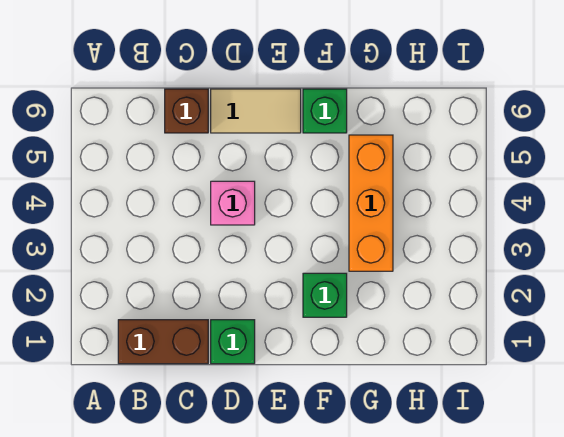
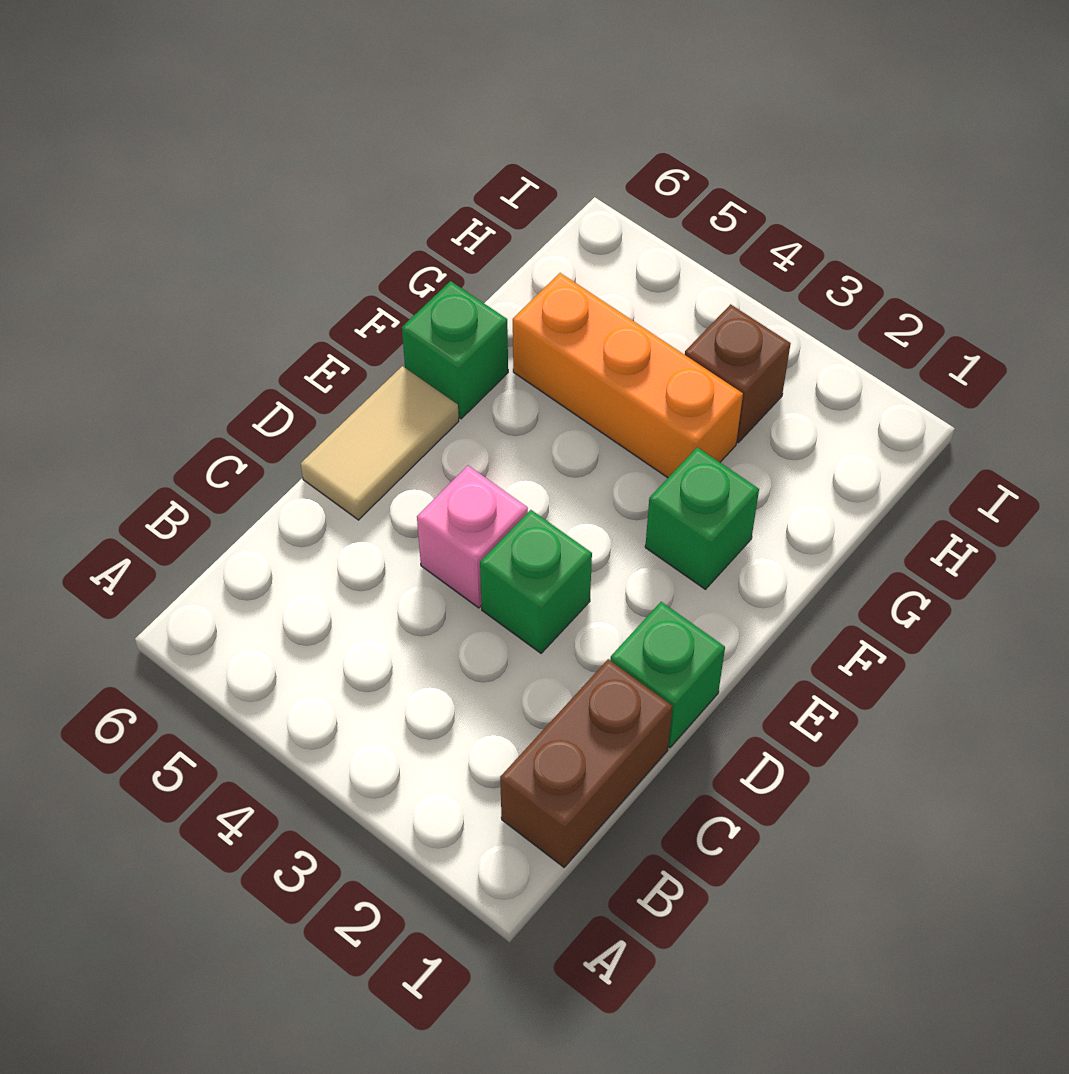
brown brick C6 level 1 -> brown brick H3 level 1
none -> green brick D3 level 1

